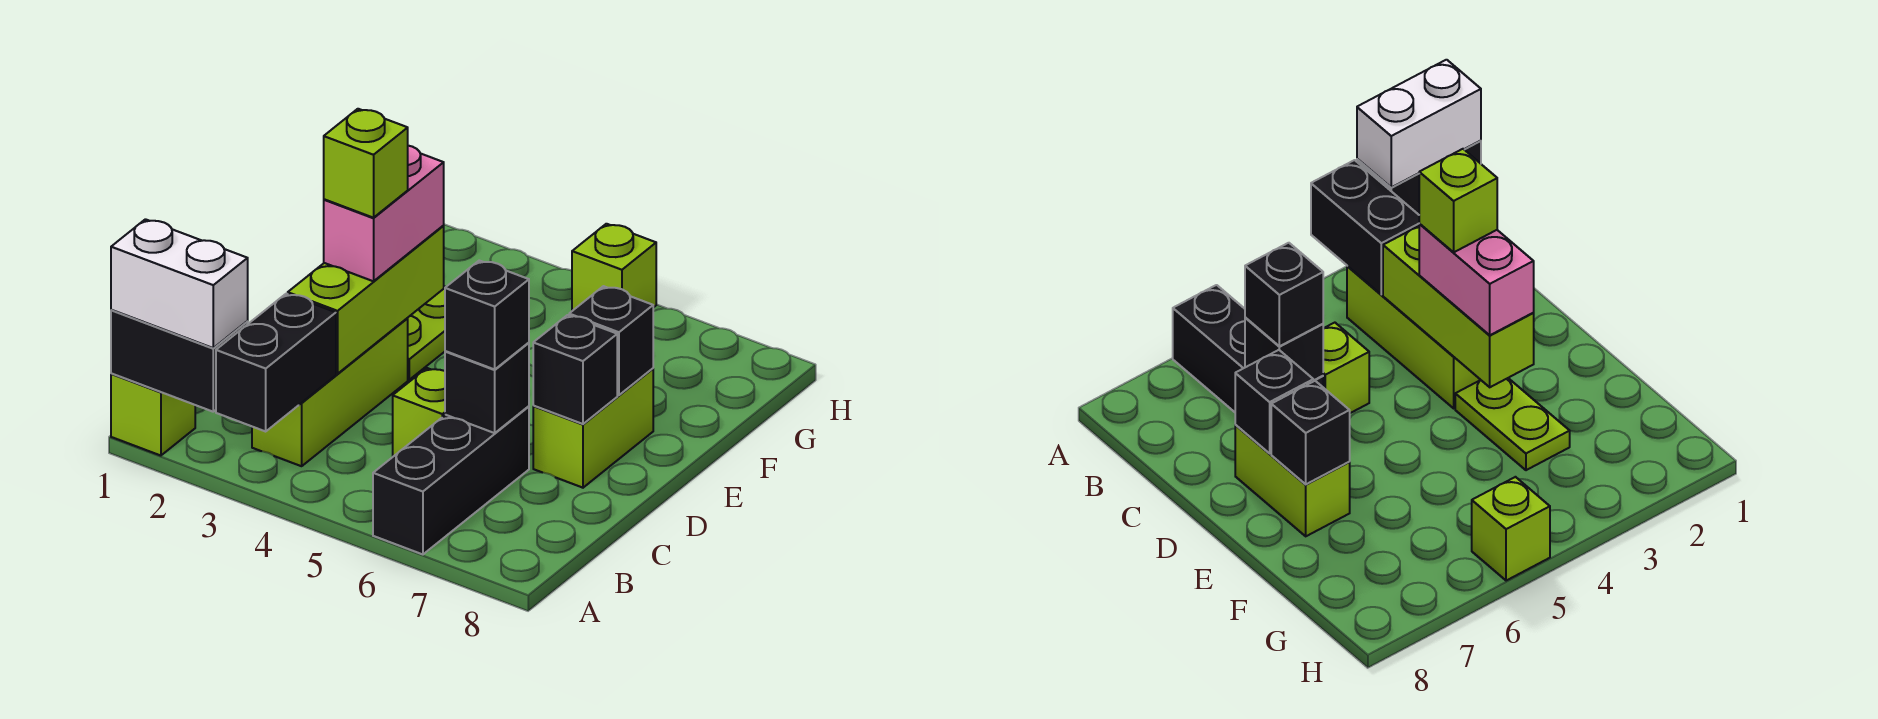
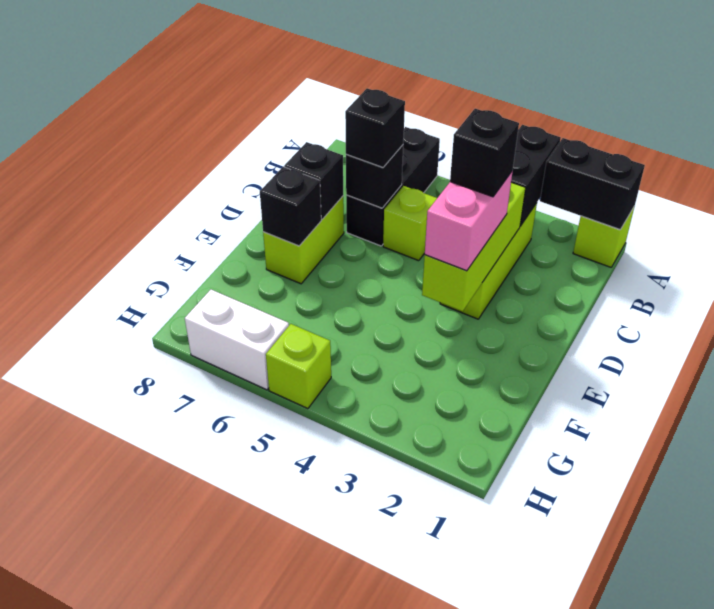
white brick A1:A2 level 3 -> white brick H6:H7 level 1
lime brick D3 level 4 -> black brick D3 level 4
lime plate E3:F3 level 1 -> none

